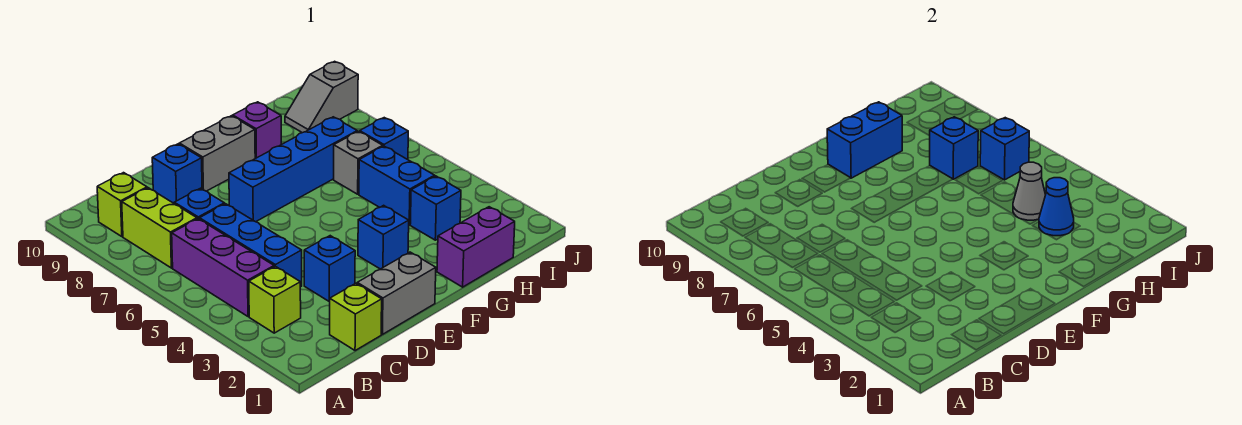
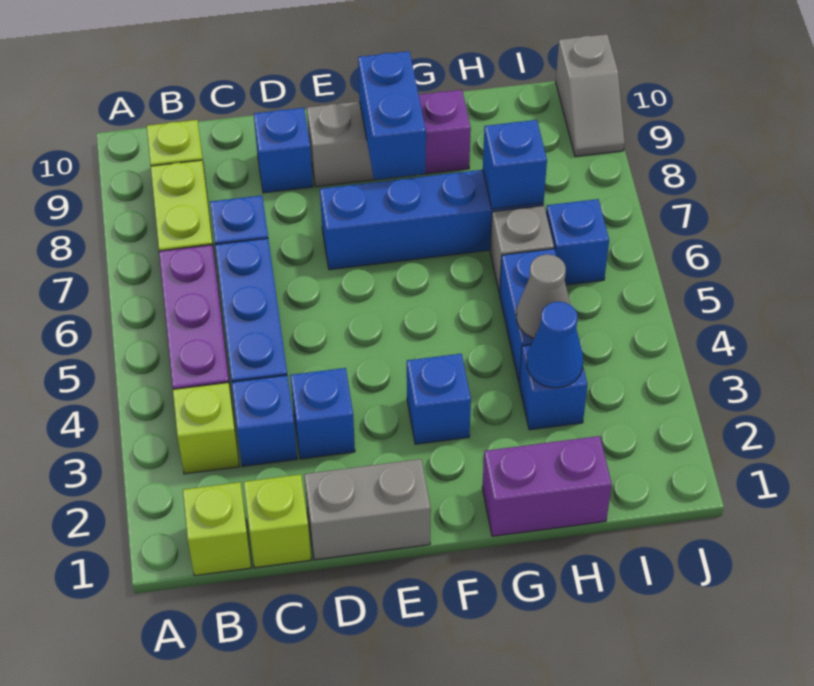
none -> lime brick B1 level 1
blue brick F9:G9 level 2 -> blue brick F8:F9 level 2
blue brick I6 level 2 -> blue brick C3 level 1
grey slope I9:J9 level 1 top J -> grey slope J9:J10 level 1 top 10

